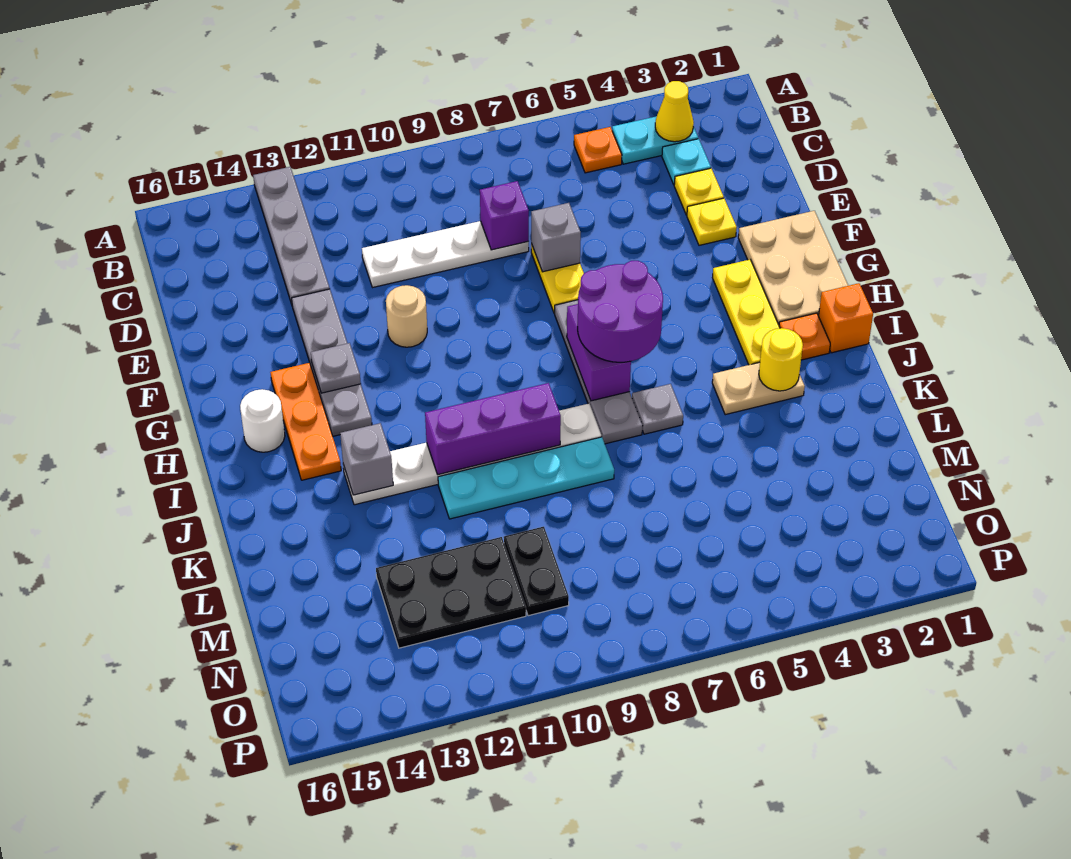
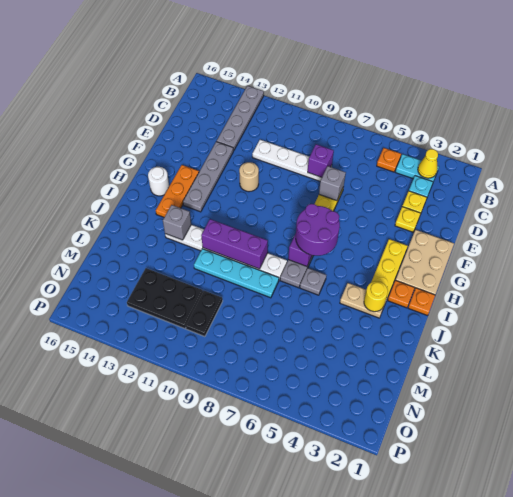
grey plate G13 level 2 -> none
orange brick I1 level 1 -> orange plate I1 level 1

